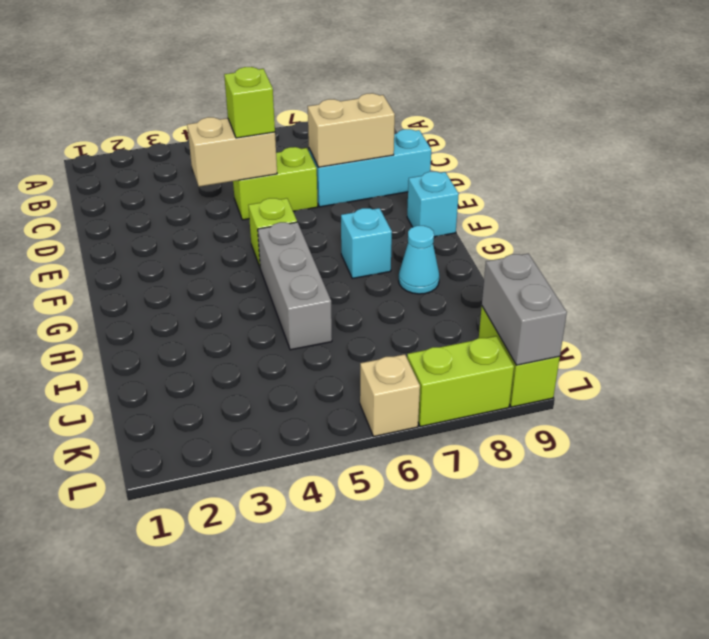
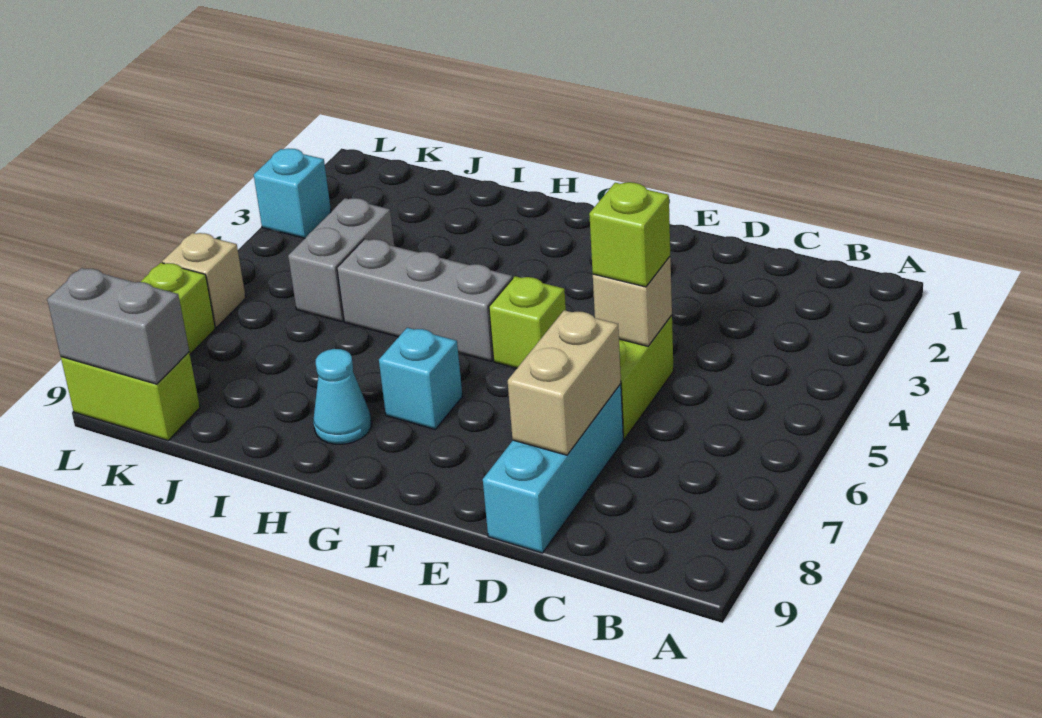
tan brick D4:D5 level 2 -> tan brick D5 level 2
cyan brick F9 level 1 -> cyan brick L3 level 1
none -> grey brick J4:J5 level 1

